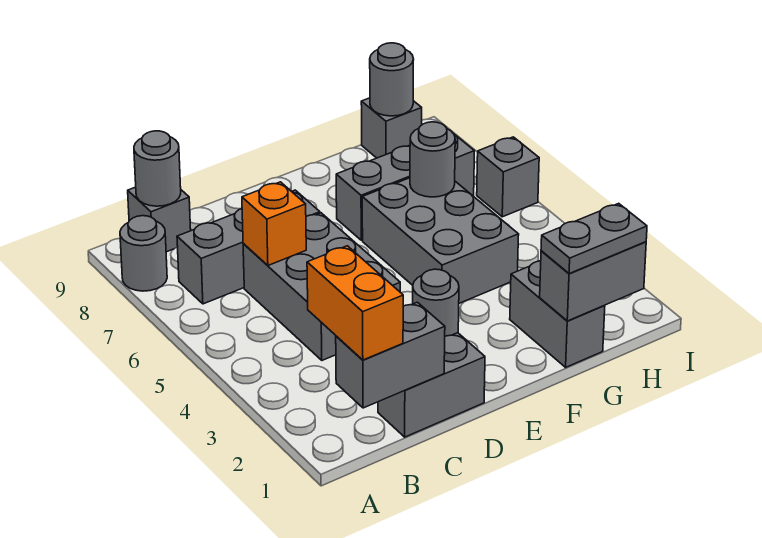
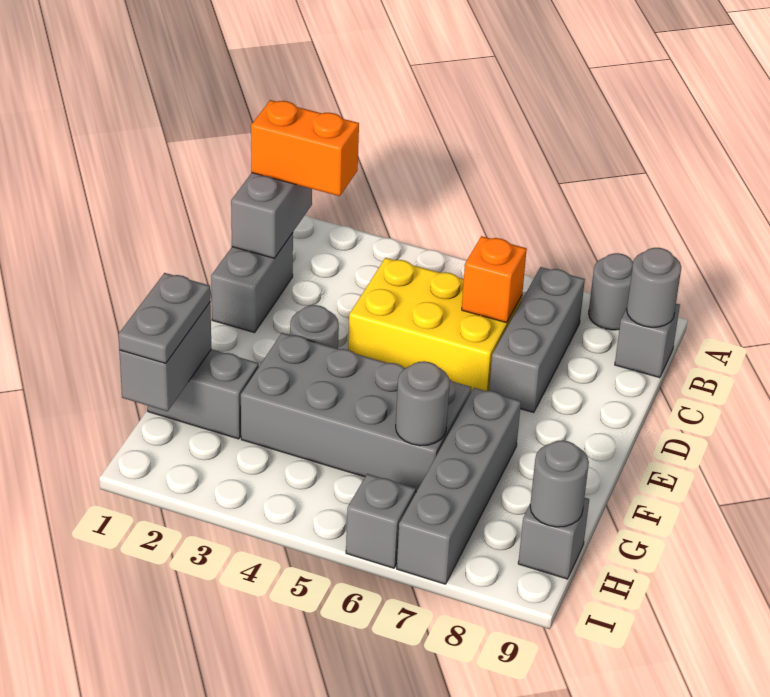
grey brick C4:D6 level 1 -> yellow brick C4:D6 level 1
grey brick F4:G6 level 1 -> grey brick F3:G6 level 1
grey brick F7:H7 level 1 -> grey brick F7:I7 level 1

